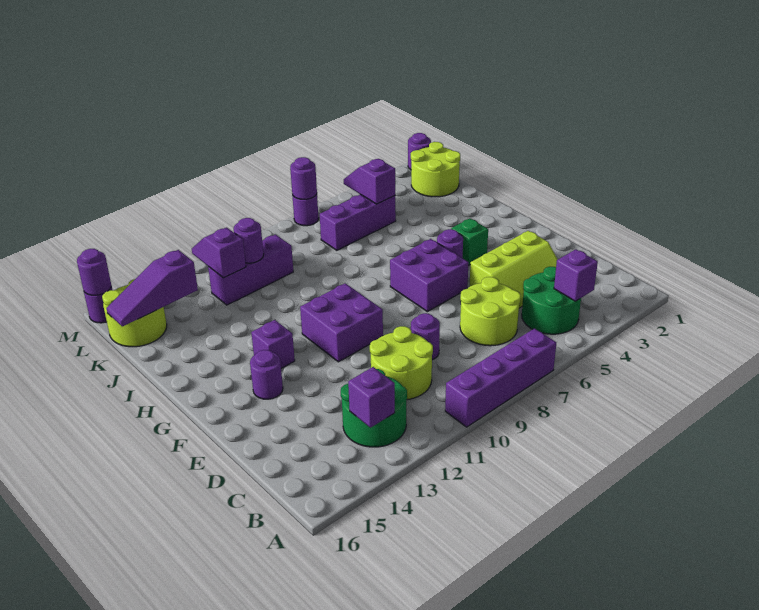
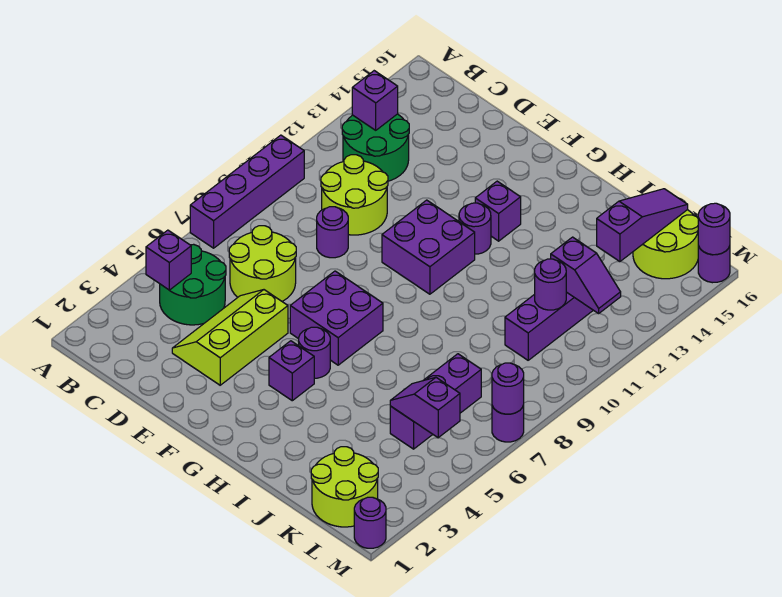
purple round brick F14 level 1 -> purple round brick G12 level 1
green brick G4 level 1 -> purple brick G4 level 1
purple slope K5:L5 level 2 top K -> purple slope K5:L5 level 2 top L

